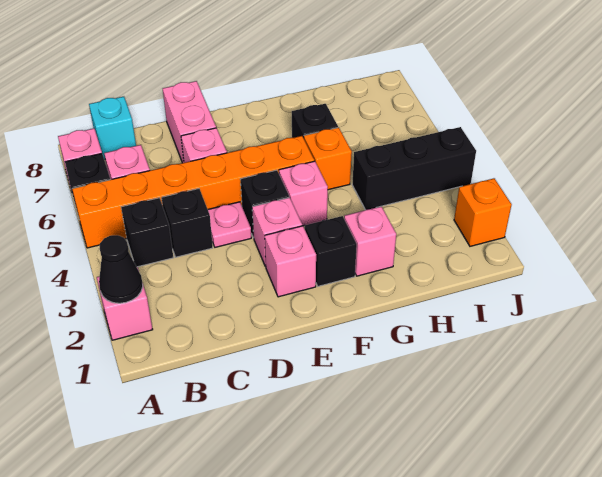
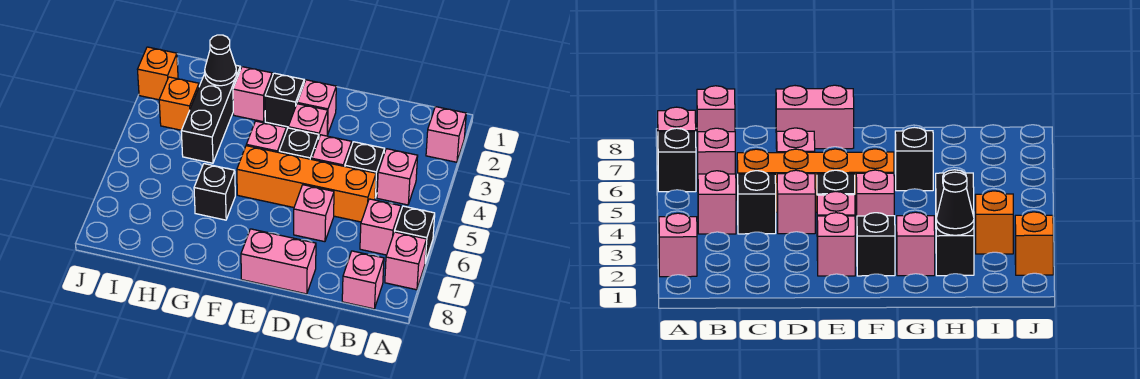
black cone A2 level 2 -> black cone H2 level 2
orange brick A5:F5 level 1 -> orange brick C5:F5 level 1
black brick B4 level 1 -> pink brick B4 level 1
cyan brick B8 level 1 -> pink brick B8 level 1
pink plate D4 level 1 -> pink brick D4 level 1
pink brick D7:D8 level 1 -> pink brick D8:E8 level 1
orange brick G5 level 1 -> orange brick I3 level 1
black brick H4:J4 level 1 -> black brick H2:H4 level 1

